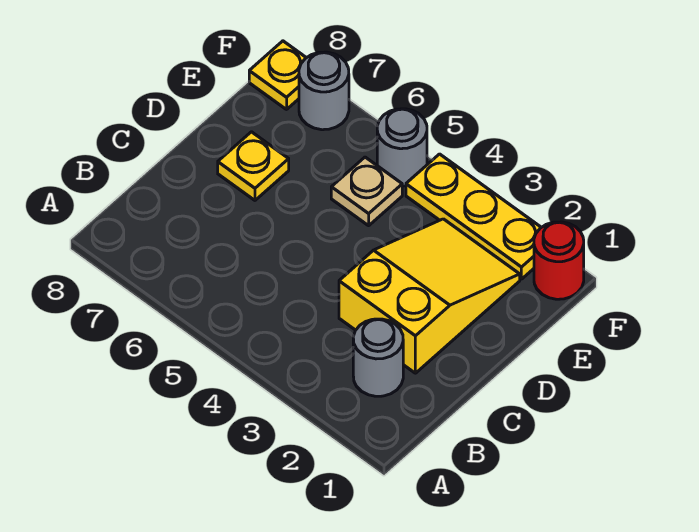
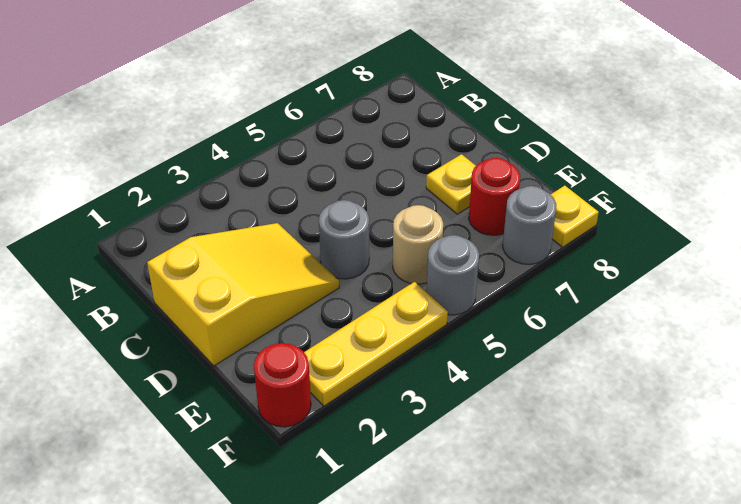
grey round brick B2 level 1 -> grey round brick D4 level 1
yellow slope C2:E3 level 1 top C -> yellow slope C1:D3 level 1 top 1
tan plate E5 level 1 -> tan round brick E5 level 1
none -> red round brick E7 level 1

